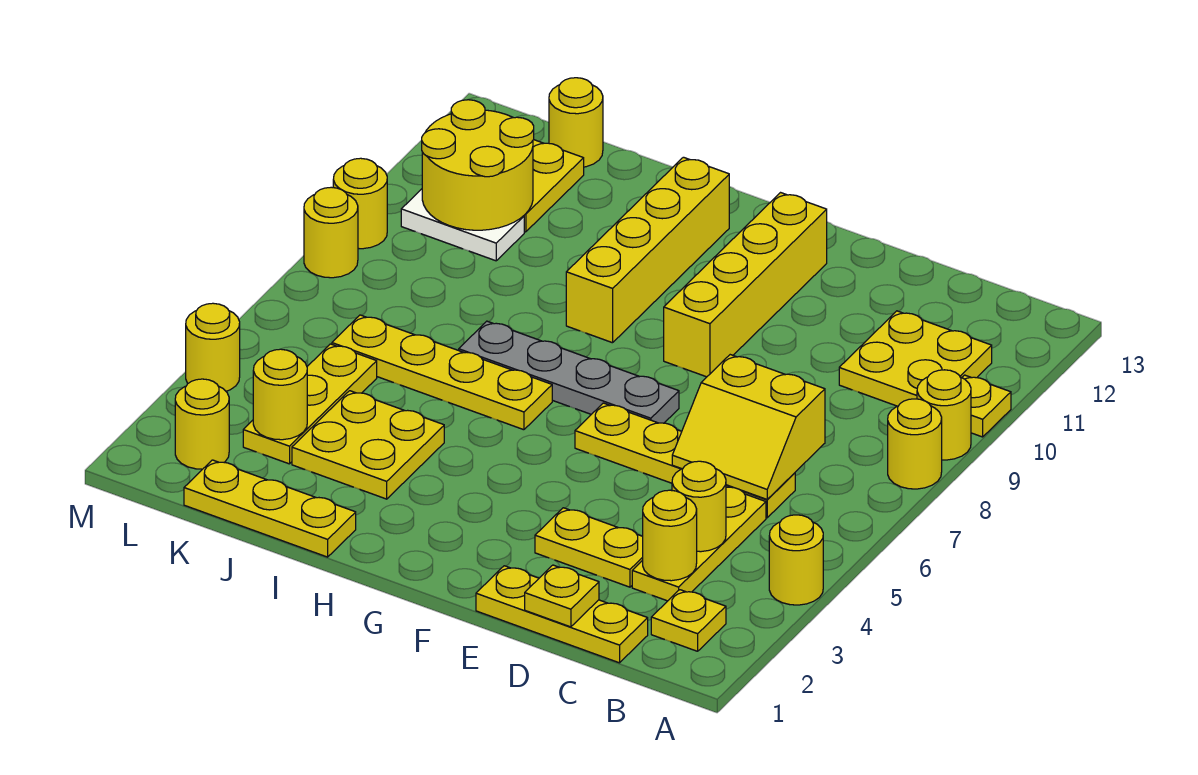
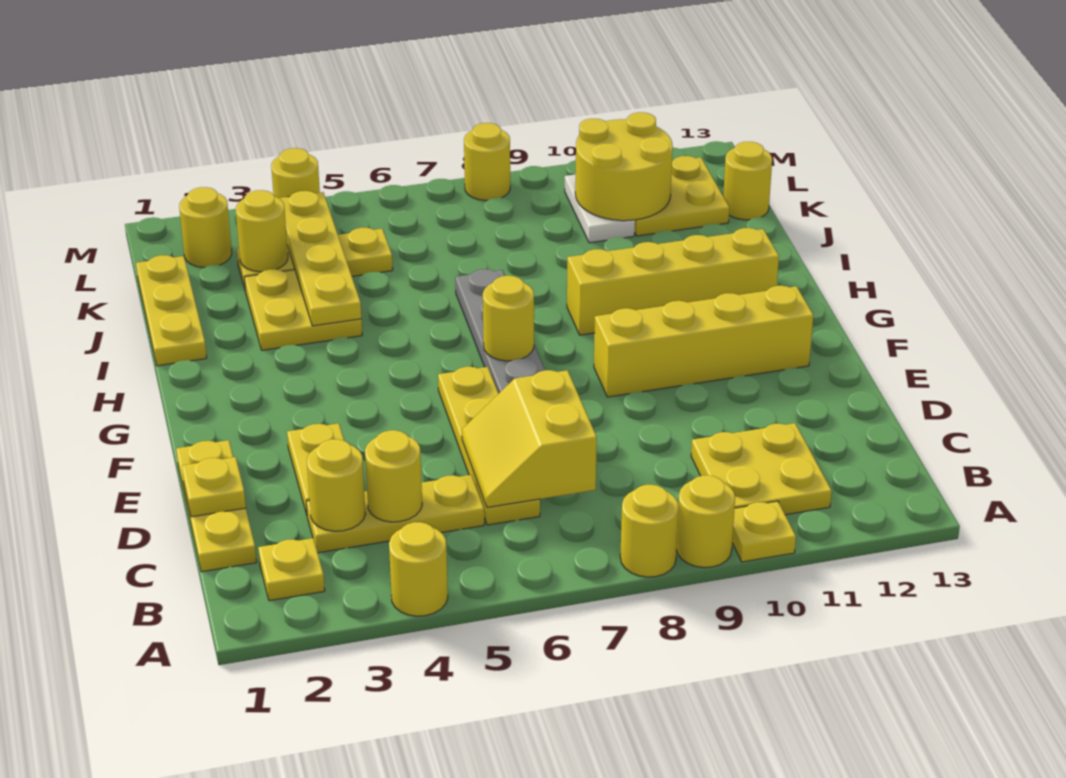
yellow plate H6:K6 level 1 -> yellow plate I4:L4 level 2
yellow round brick M9 level 1 -> yellow round brick G7 level 2

